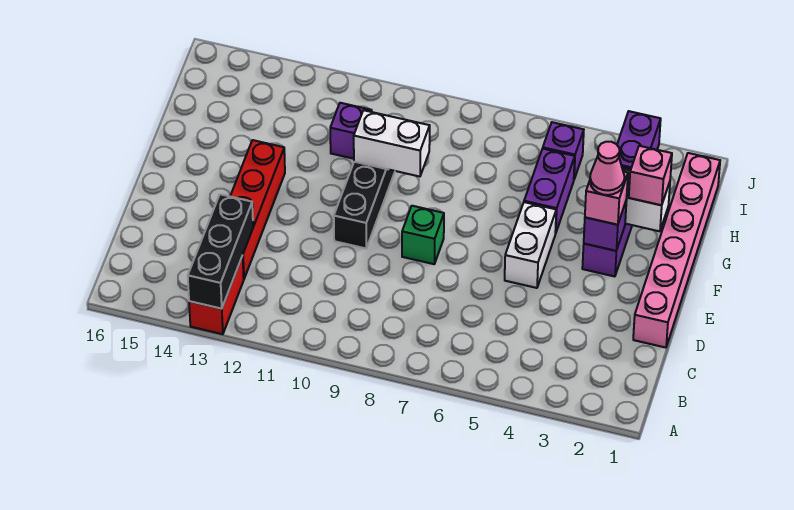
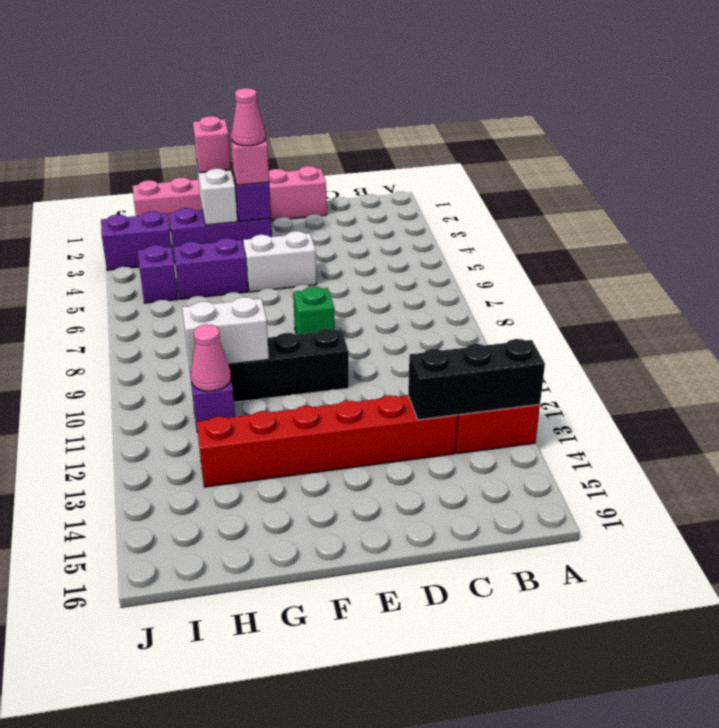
red brick C13:F13 level 1 -> red brick C13:H13 level 1
white brick G9:G10 level 2 -> white brick G10:H10 level 2
none -> pink cone H11 level 2

